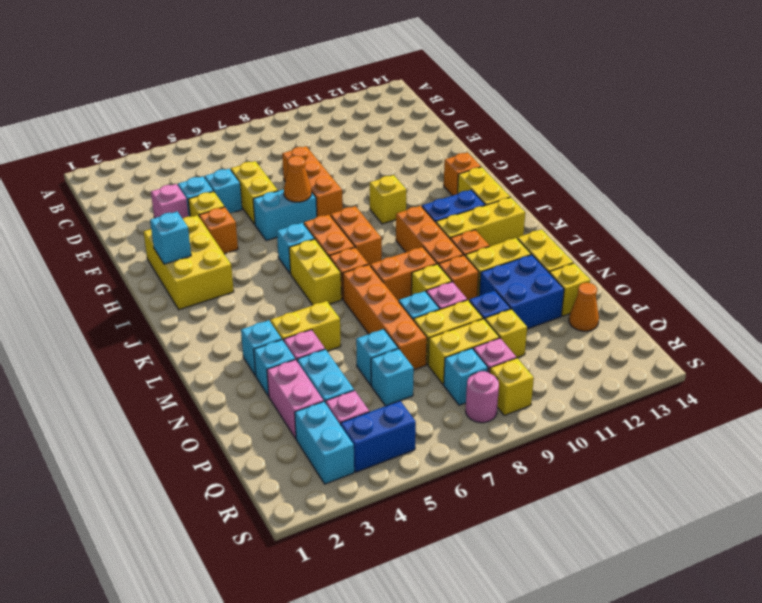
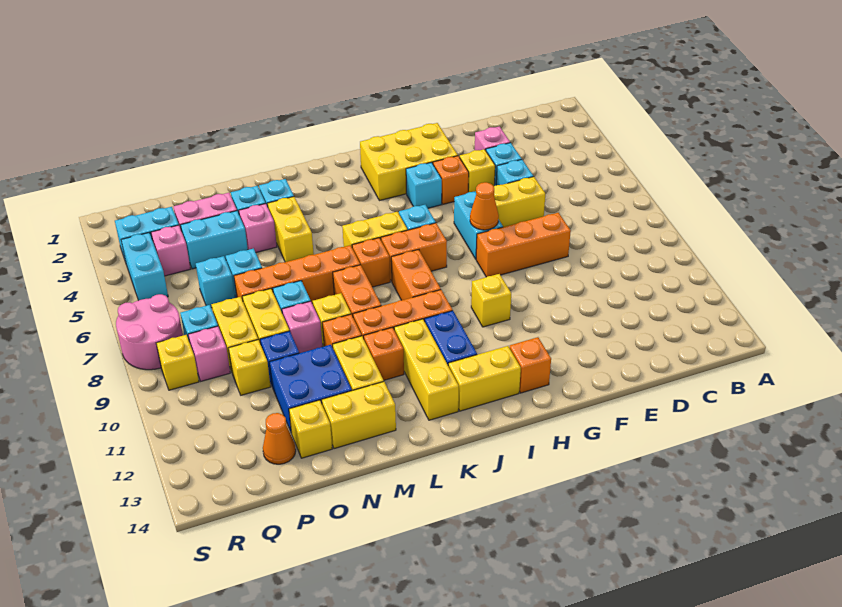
cyan brick H2 level 2 -> cyan brick H4 level 1
orange brick I8:J8 level 1 -> orange brick J8:J9 level 1
blue brick R4:R5 level 1 -> cyan brick R4:R5 level 1
pink round brick R8 level 1 -> pink round brick R7:S8 level 1

